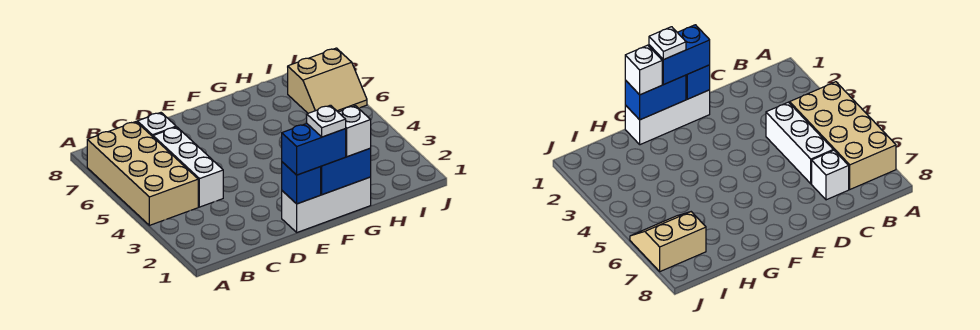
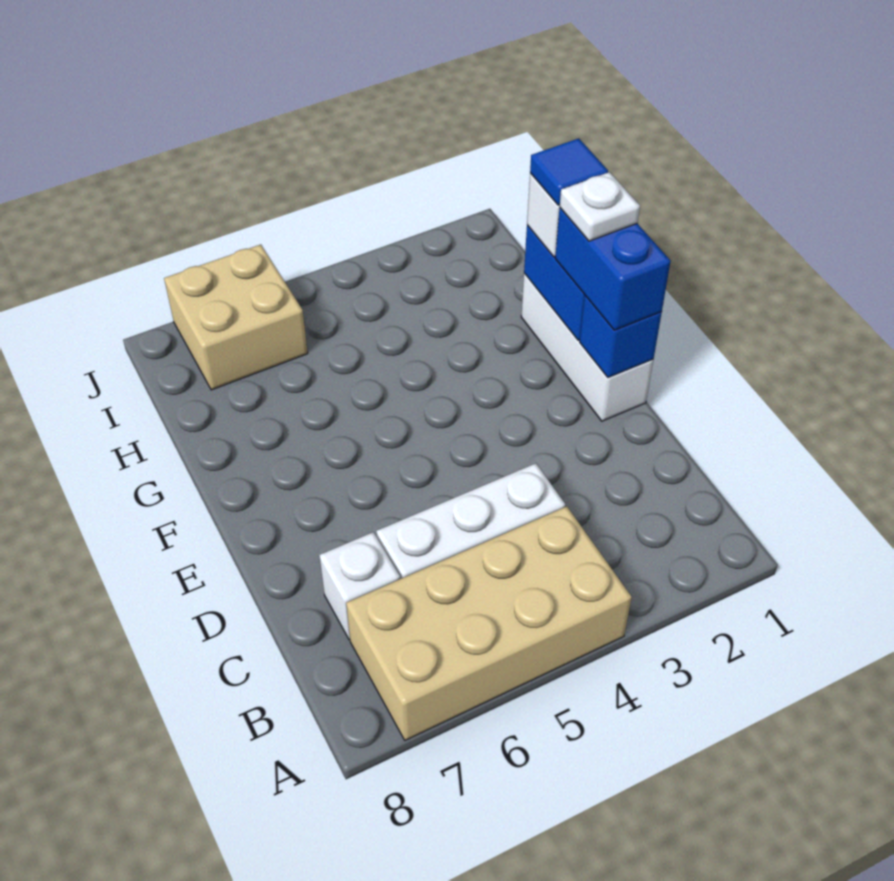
none -> blue tile G1 level 4
tan slope I6:J7 level 1 top 7 -> tan brick I6:J7 level 1

